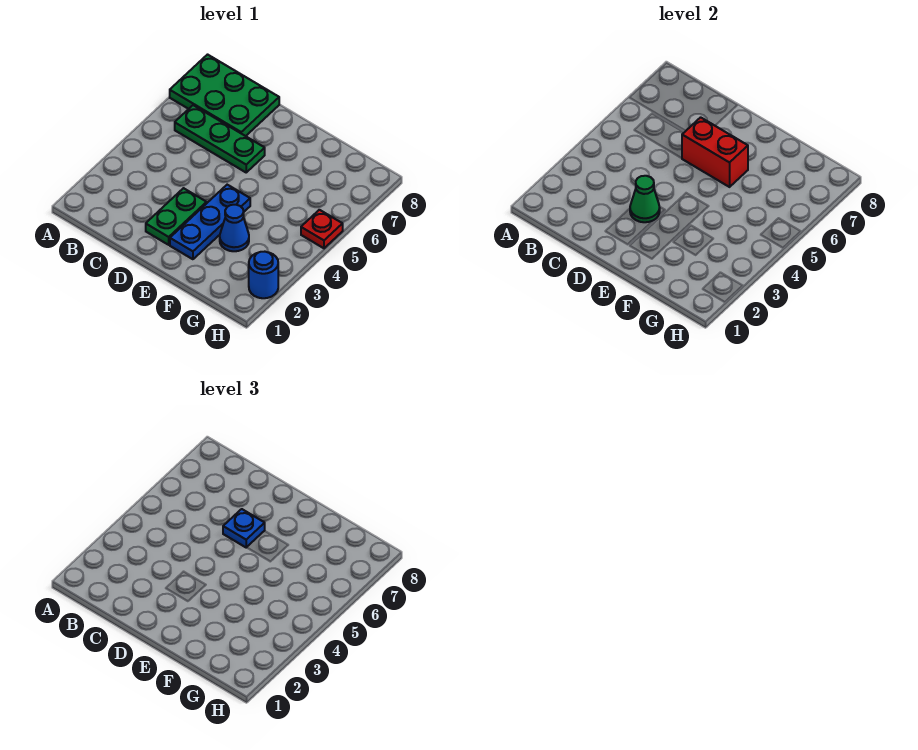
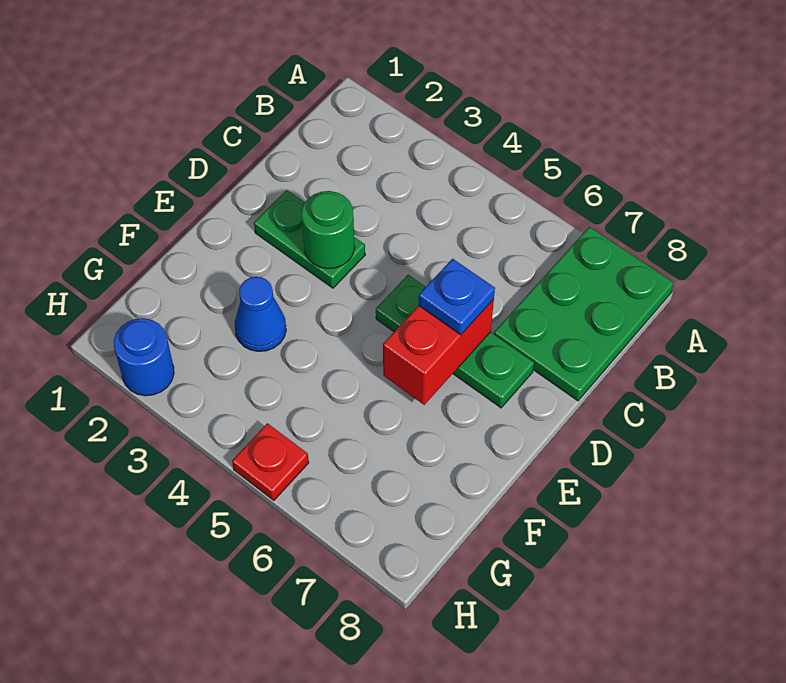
green plate B6:D6 level 1 -> green plate D5:D7 level 1
green cone D3 level 2 -> green round brick D3 level 2
blue plate E2:E4 level 1 -> none

